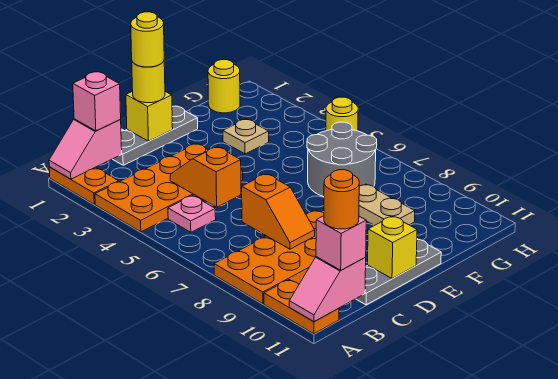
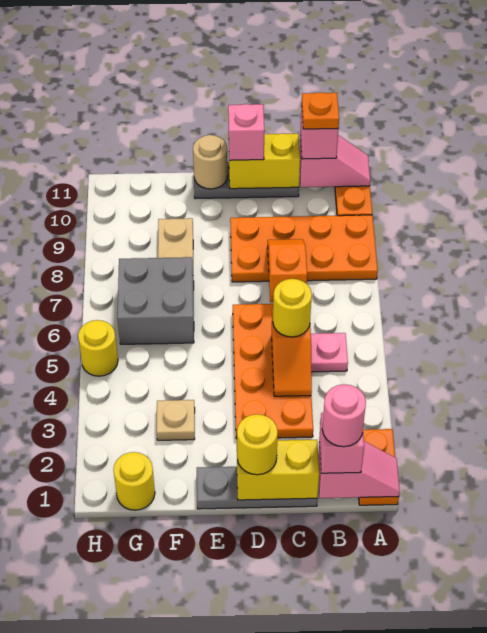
orange plate A3:D4 level 1 -> orange plate C3:D6 level 1
none -> pink round brick B1 level 4
orange round brick B11 level 4 -> orange plate B11 level 4
yellow brick D1 level 2 -> yellow brick C1:D1 level 2
yellow round brick D1 level 4 -> yellow round brick C5 level 3
yellow brick D11 level 2 -> yellow brick C11:D11 level 2
none -> pink brick D11 level 3
none -> tan round brick E11 level 2
grey round brick F6:G7 level 1 -> grey brick F6:G7 level 1

